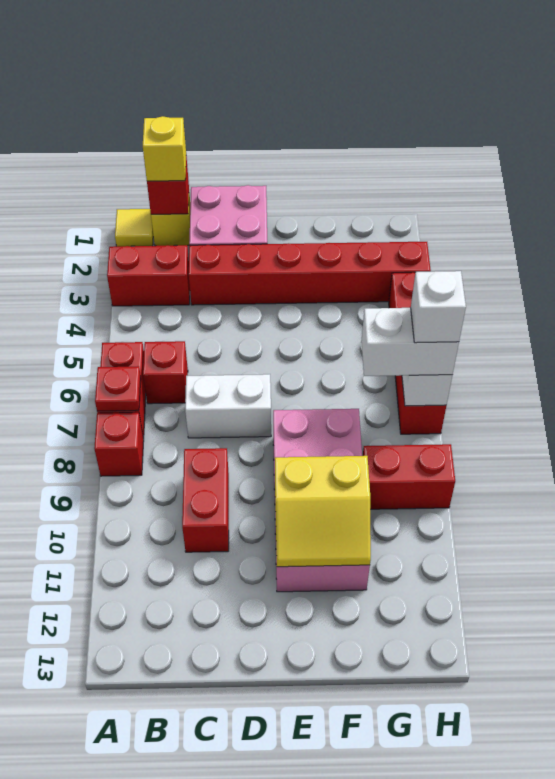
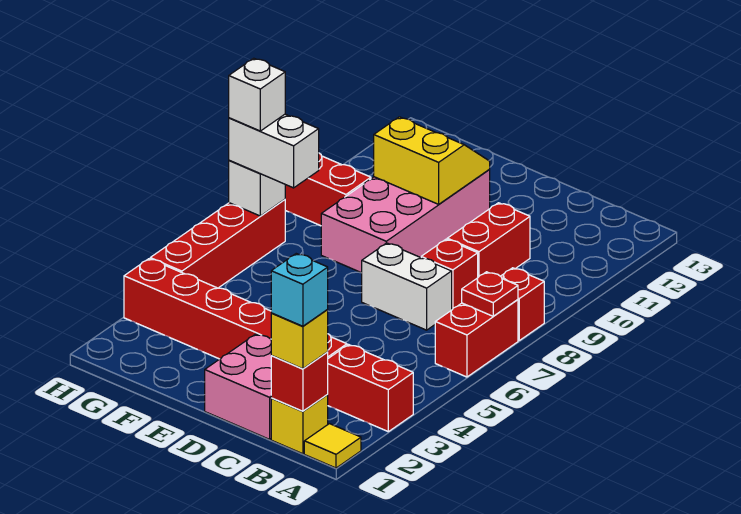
none -> cyan brick B1 level 4
red brick B6 level 1 -> red brick C8 level 1

